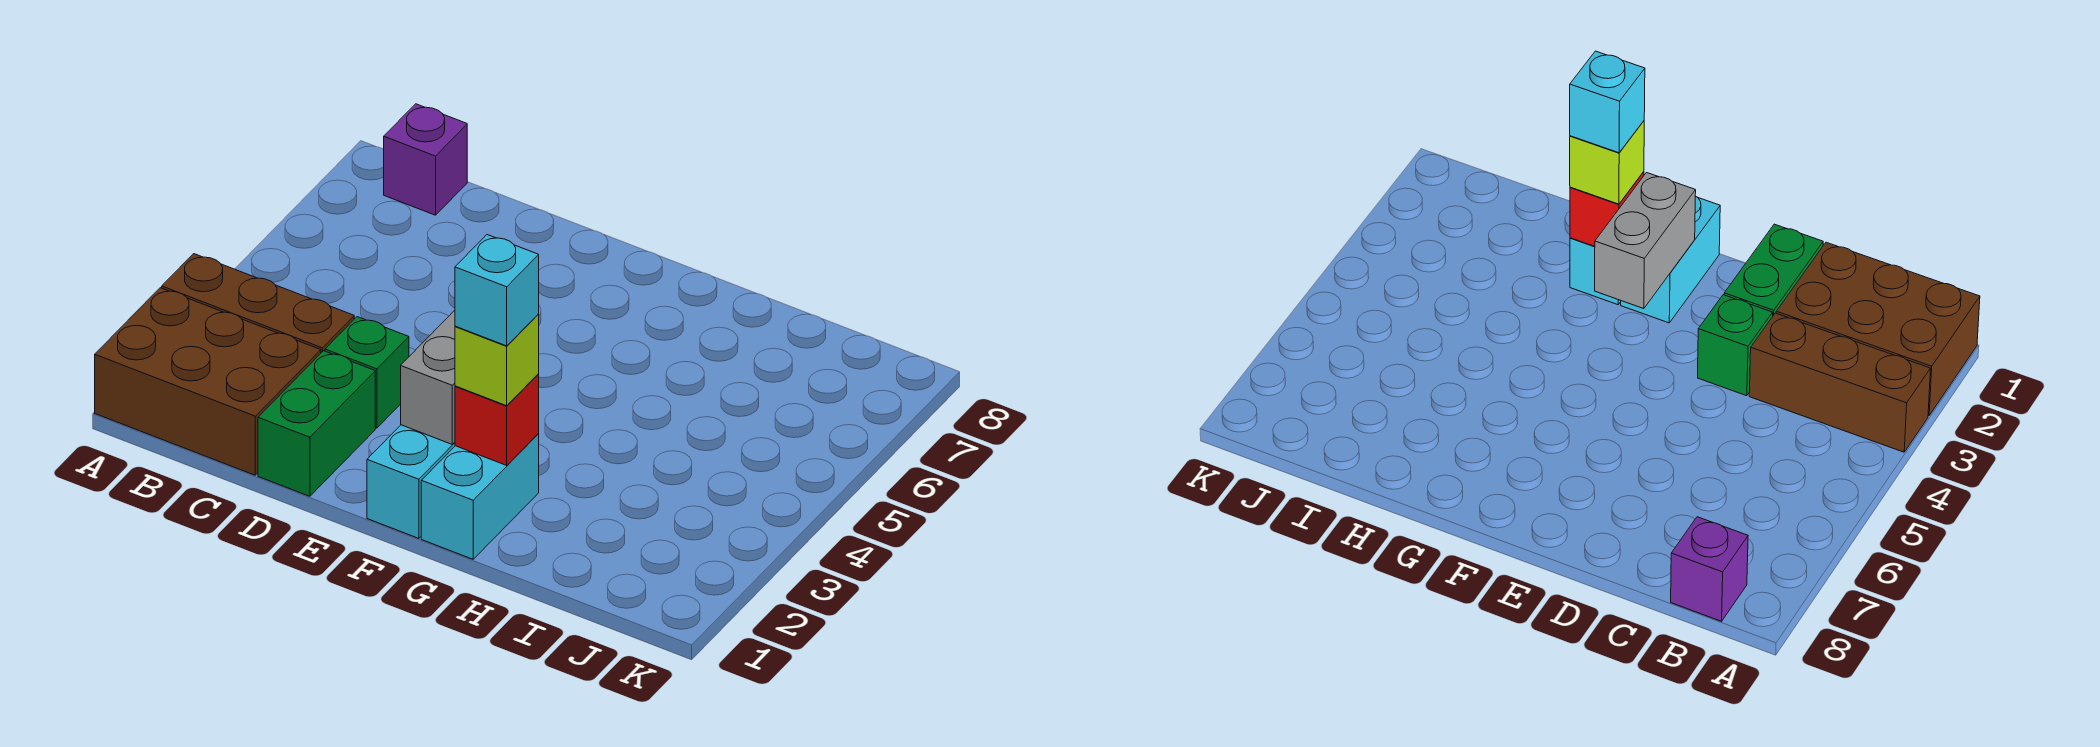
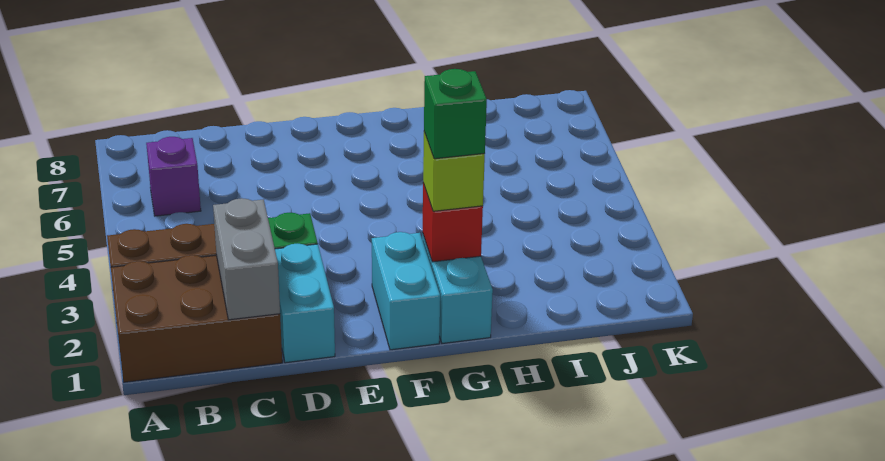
purple brick B8 level 1 -> purple brick B6 level 1
green brick D1:D2 level 1 -> cyan brick D1:D2 level 1
grey brick F2:F3 level 2 -> grey brick C1:C2 level 2
cyan brick G2 level 4 -> green brick G2 level 4

